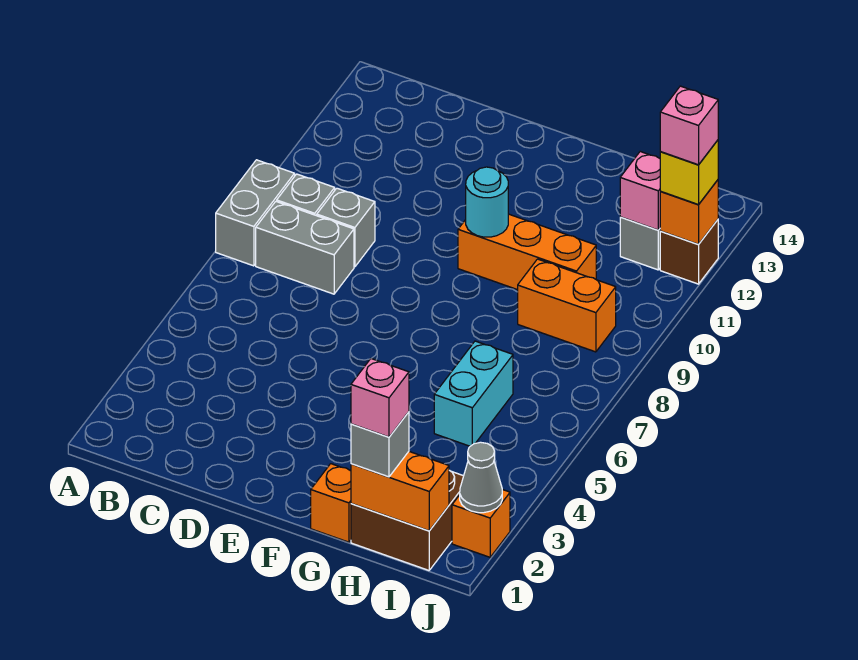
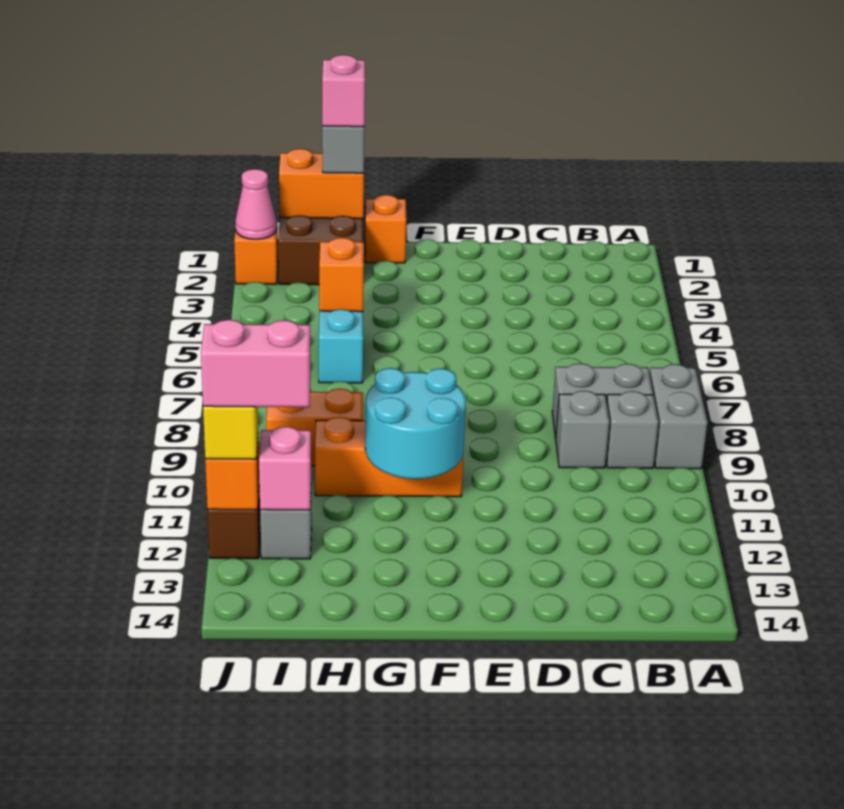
cyan round brick F10 level 2 -> cyan round brick F10:G11 level 2
none -> orange brick H5 level 2
grey cone J2 level 2 -> pink cone J2 level 2
pink brick J12 level 4 -> pink brick I12:J12 level 4

